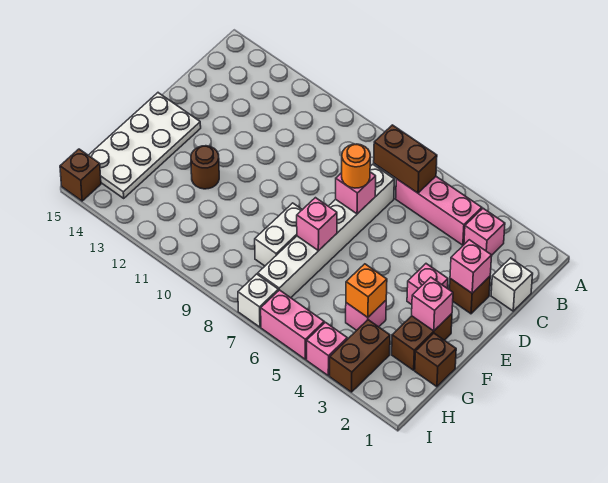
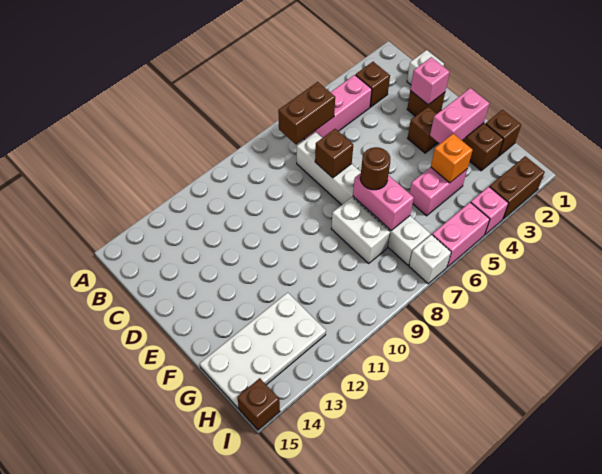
pink brick B3 level 1 -> brown brick B3 level 1
pink brick D7 level 2 -> brown brick D7 level 2
orange round brick D7 level 3 -> none
pink brick E3 level 1 -> brown brick E3 level 1
white plate E14:H15 level 1 -> white plate G12:H15 level 1
pink brick F2 level 2 -> pink brick F2:F3 level 2
pink brick F7 level 2 -> pink brick F7:G7 level 2
brown round brick F12 level 1 -> brown round brick F7 level 3
pink brick G4 level 1 -> pink brick G4:G5 level 1
brown brick H3:I3 level 1 -> brown brick I2:I3 level 1

